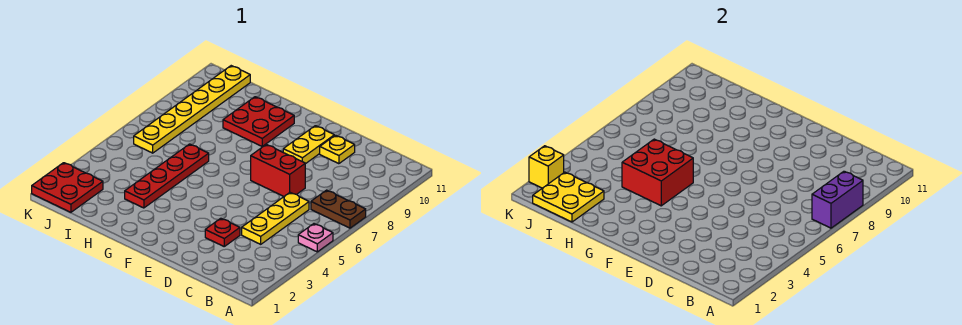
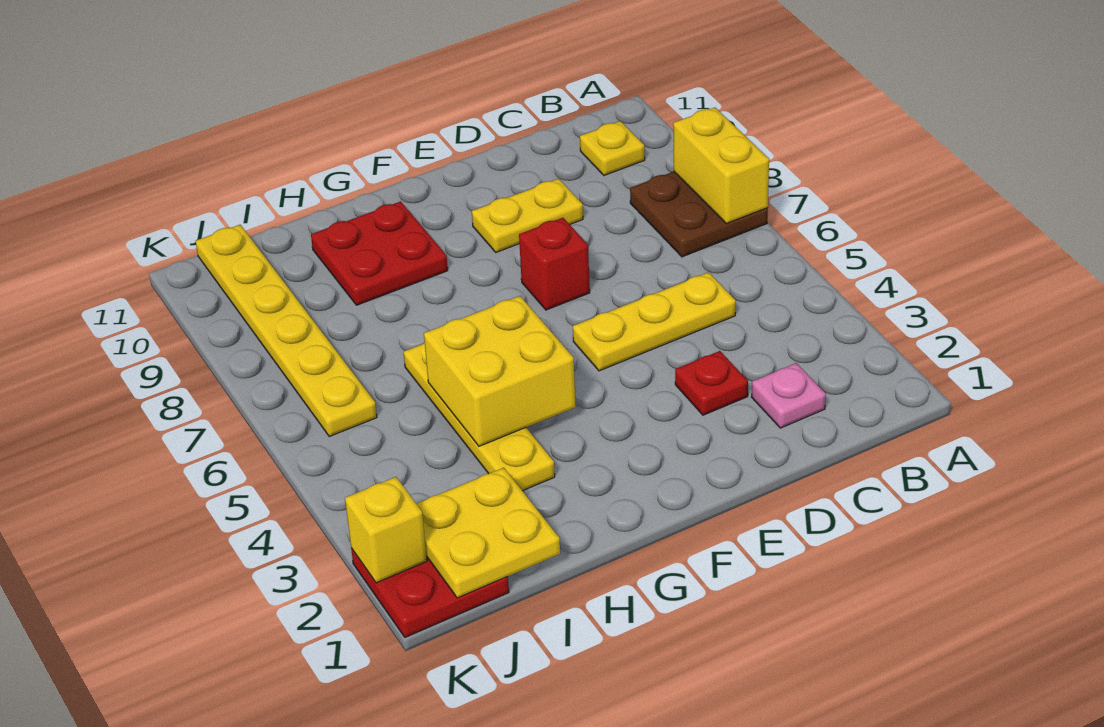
pink plate A5 level 1 -> pink plate C2 level 1
brown plate A7:B7 level 1 -> brown plate A7:B8 level 1
purple brick A7:A8 level 2 -> yellow brick A7:A8 level 2
yellow plate C4:C6 level 1 -> yellow plate C5:E5 level 1
red brick D7:E7 level 1 -> red brick E7 level 1
yellow plate D10 level 1 -> yellow plate B10 level 1
yellow plate E9:E10 level 1 -> yellow plate D9:E9 level 1
red brick G4:H5 level 2 -> yellow brick G4:H5 level 2
red plate H3:H6 level 1 -> yellow plate H3:H6 level 1

